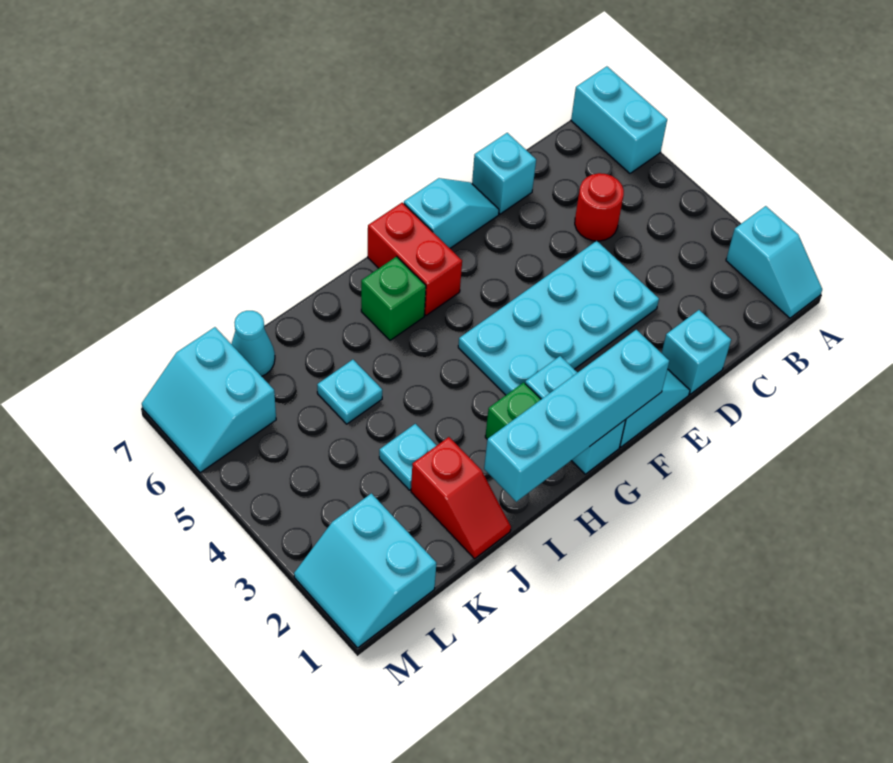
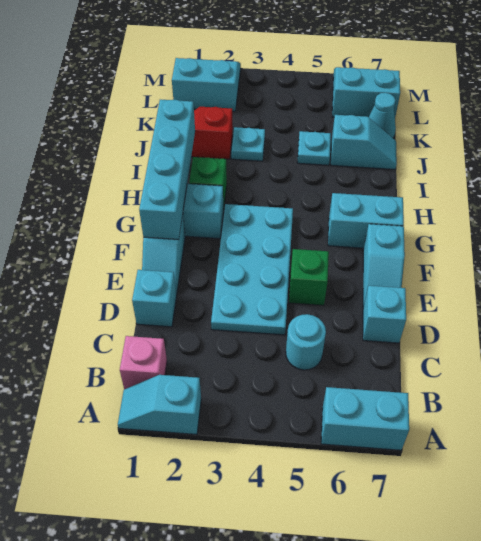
none -> pink brick B1 level 1
red round brick C5 level 1 -> cyan round brick C5 level 1
red brick G6:G7 level 1 -> cyan brick G6:G7 level 1
green brick H6 level 1 -> green brick E5 level 1
none -> cyan slope J6:J7 level 1 top 6

